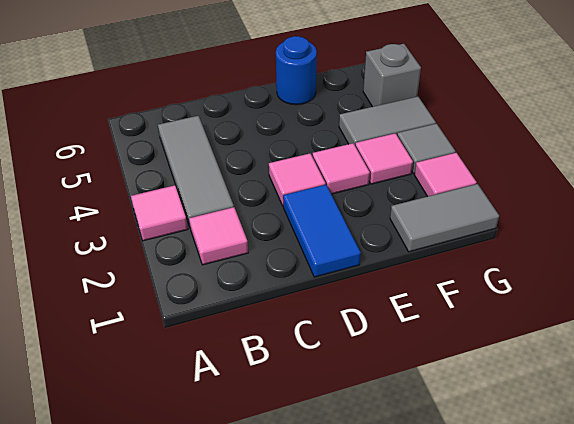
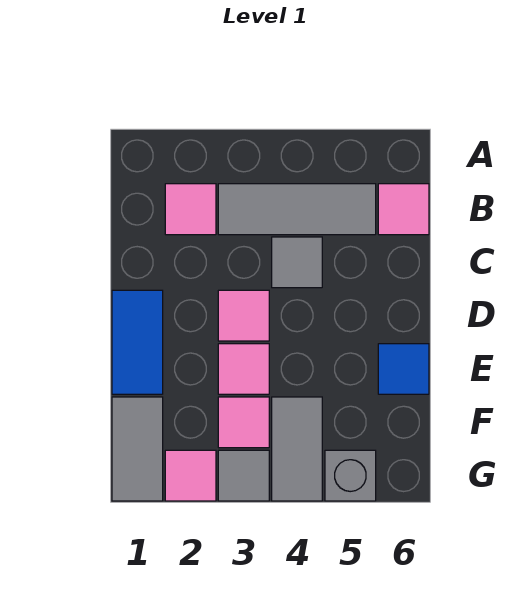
pink tile A3 level 1 -> pink tile B6 level 1
none -> grey tile C4 level 1
blue tile D1:D2 level 1 -> blue tile D1:E1 level 1
blue round brick E6 level 1 -> blue tile E6 level 1

